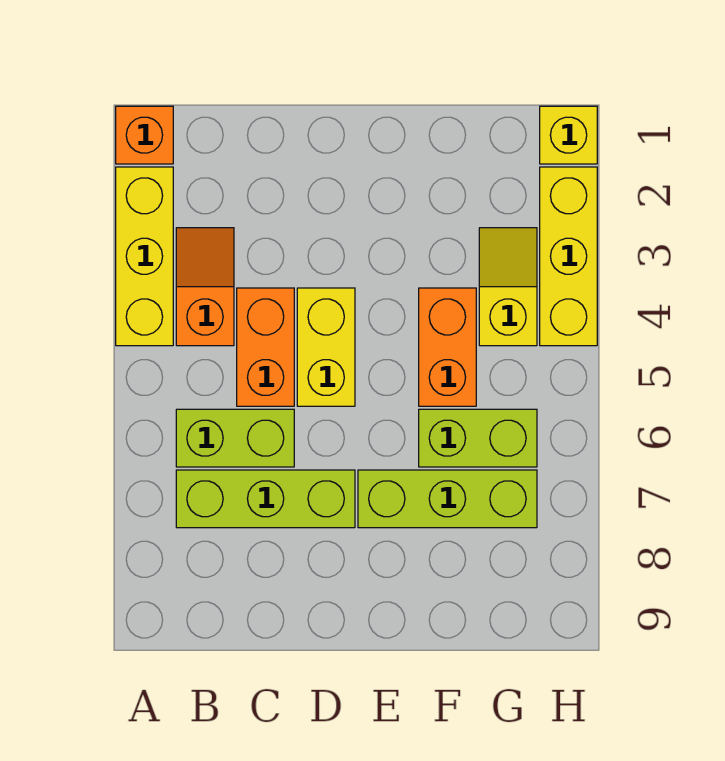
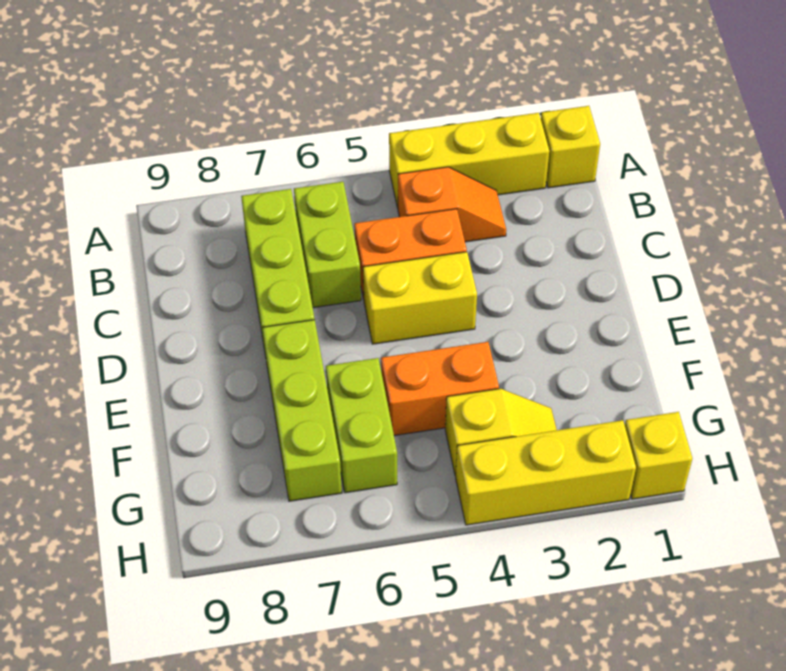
orange brick A1 level 1 -> yellow brick A1 level 1

